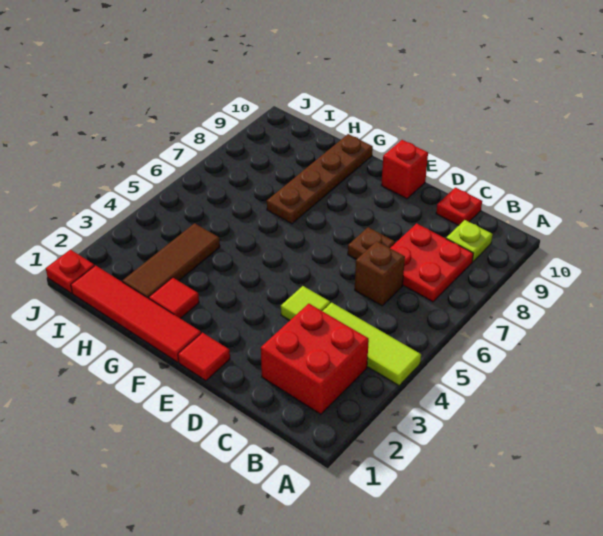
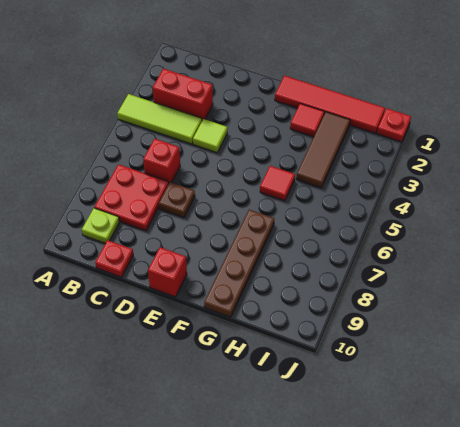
red brick B2:C3 level 1 -> red brick B3:C3 level 1
brown brick C6 level 1 -> red brick C6 level 1
red tile E1 level 1 -> red tile G5 level 1

